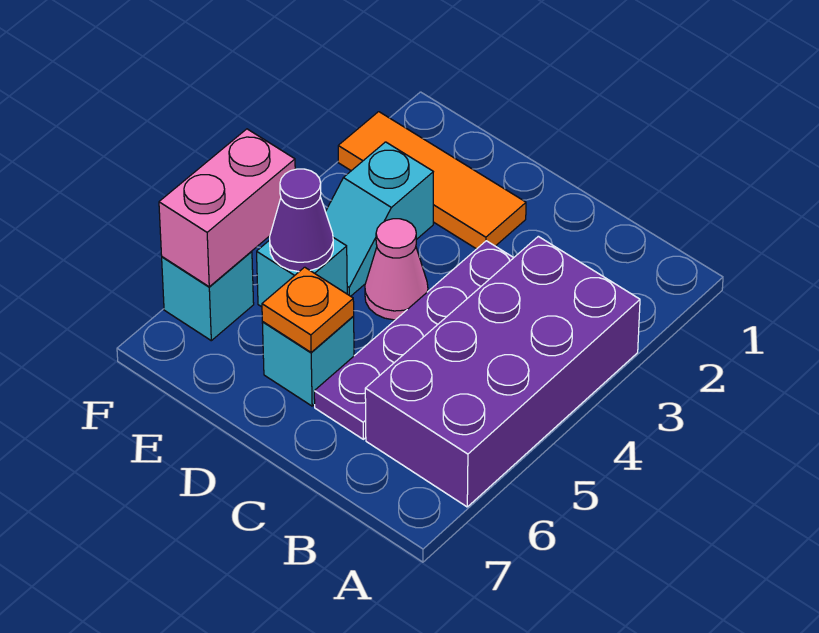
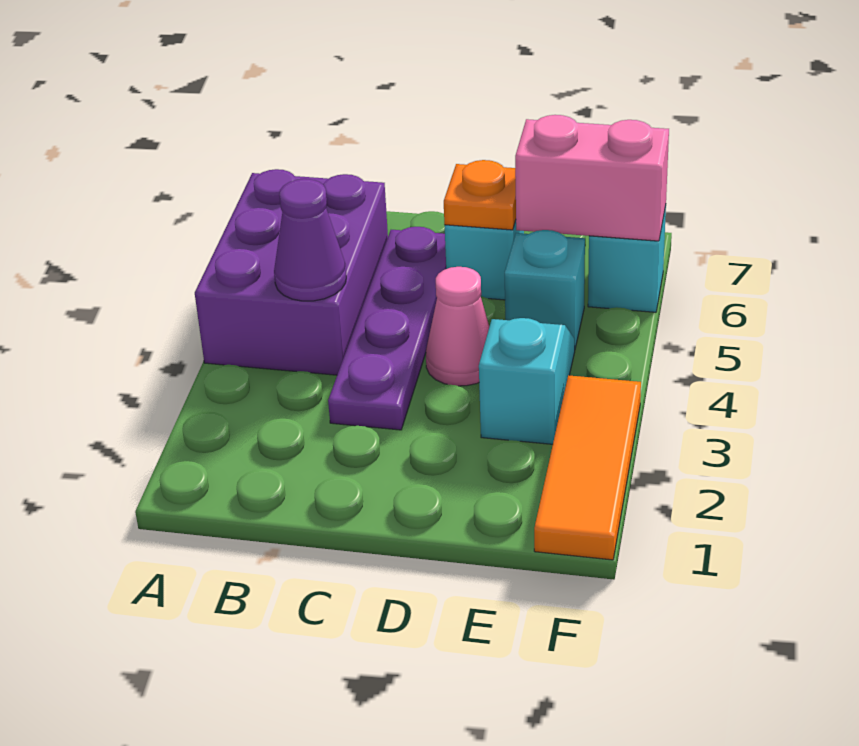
purple brick A3:B6 level 1 -> purple brick A4:B6 level 1
orange tile D2:F2 level 1 -> orange tile F1:F3 level 1
purple cone E5 level 2 -> purple cone B4 level 2
pink brick F5:F6 level 2 -> pink brick E6:F6 level 2

